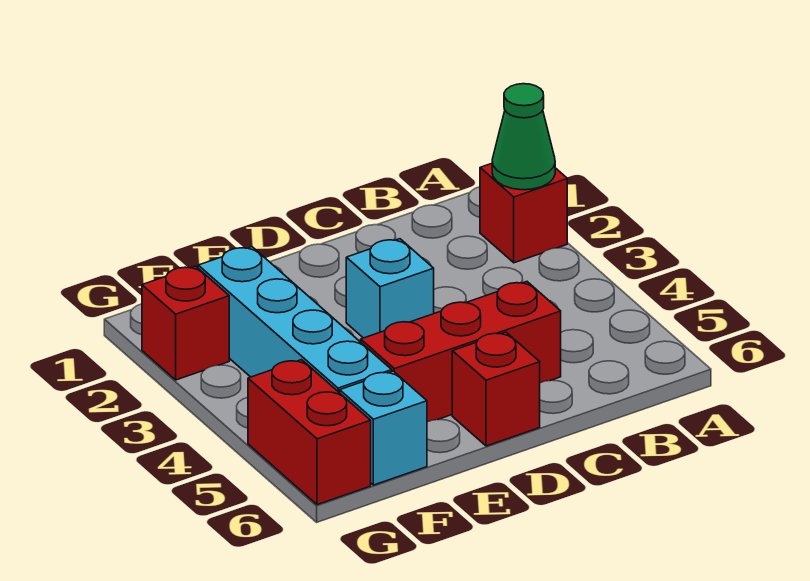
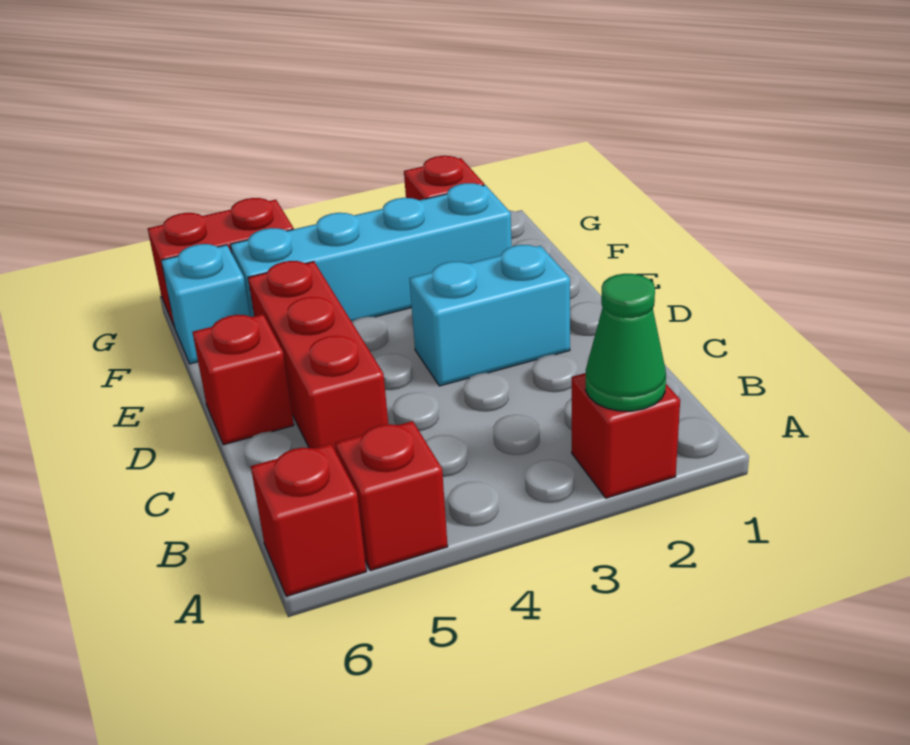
none -> red brick A5 level 1
none -> red brick A6 level 1
cyan brick D3 level 1 -> cyan brick D2:D3 level 1

